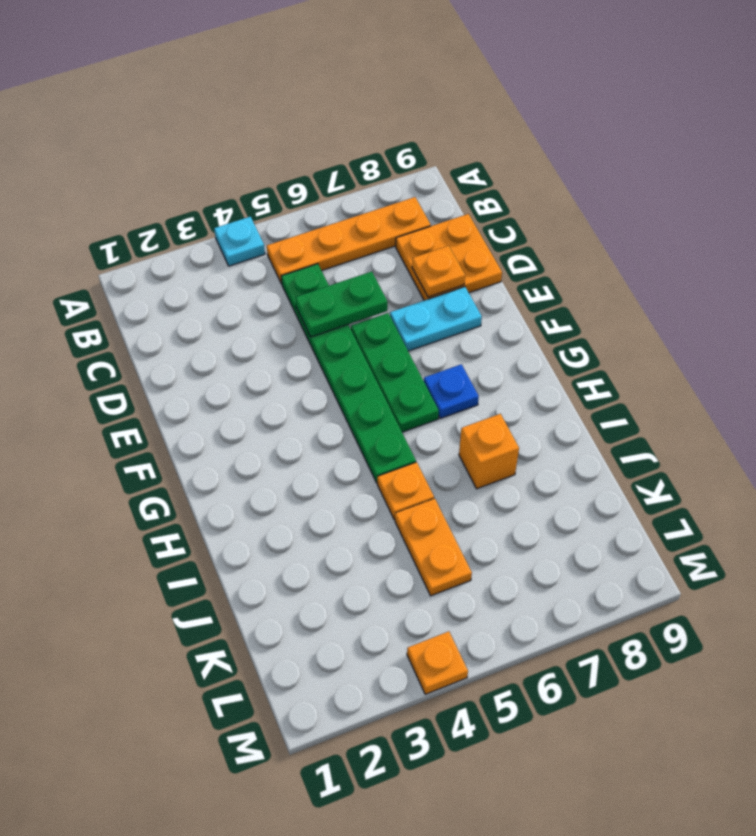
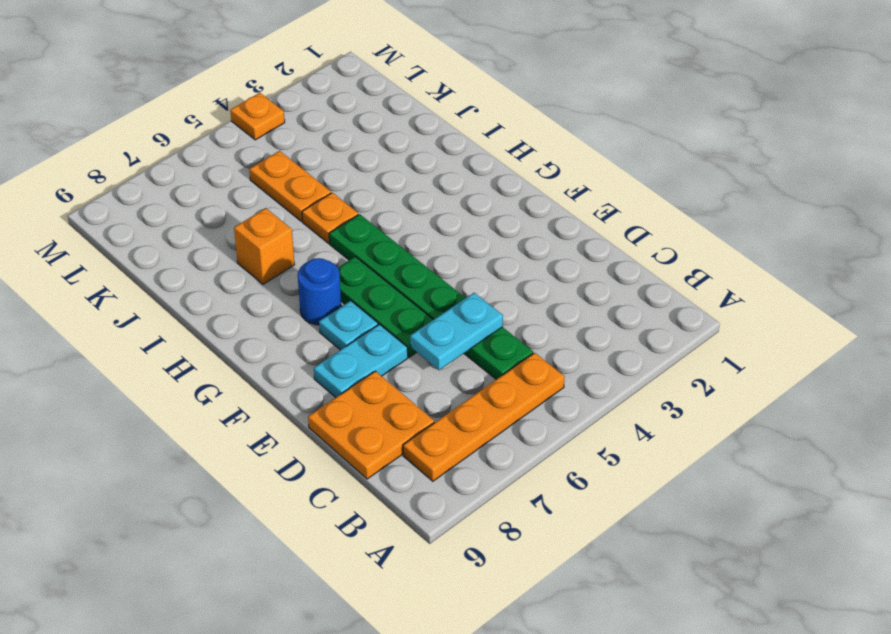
cyan plate A4 level 1 -> cyan plate F7 level 1
green plate D5:D6 level 2 -> cyan plate D5:D6 level 2
orange plate D8 level 2 -> none
blue plate G7 level 1 -> blue round brick G7 level 1

